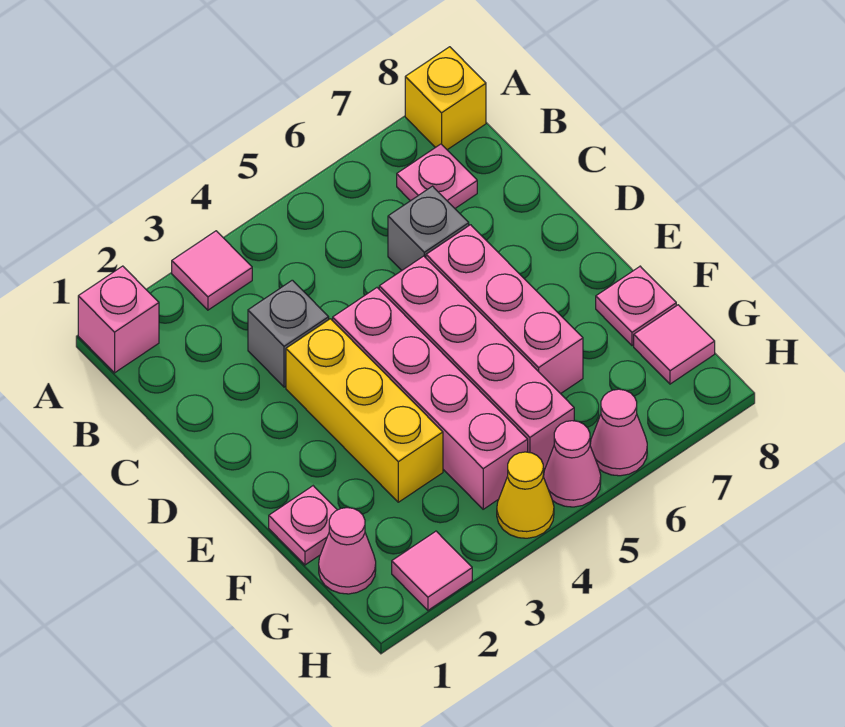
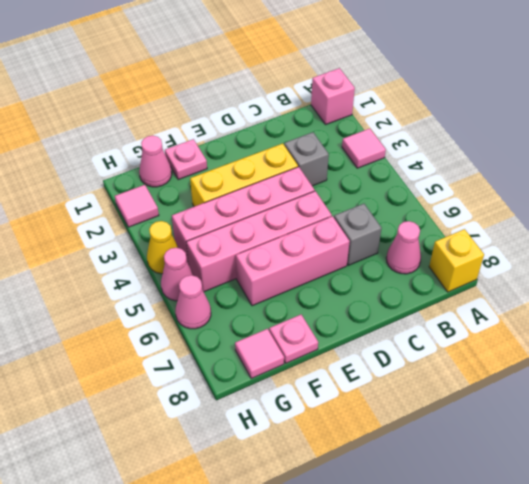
pink plate B7 level 1 -> pink cone B7 level 1

